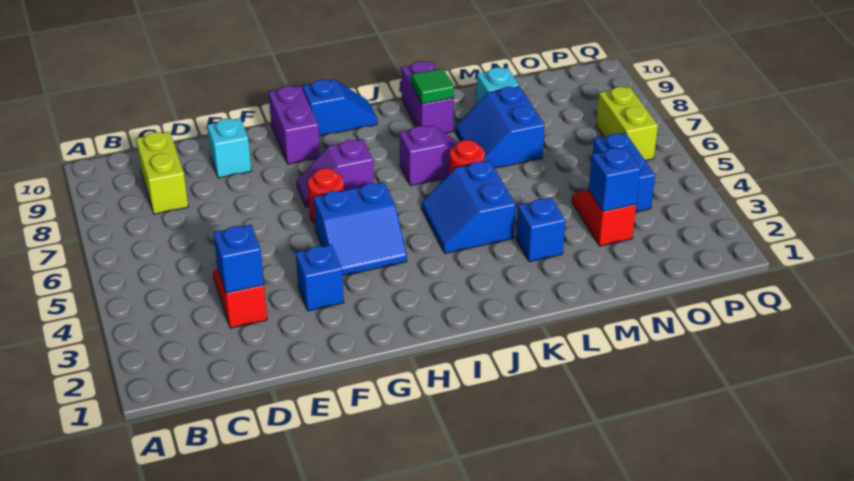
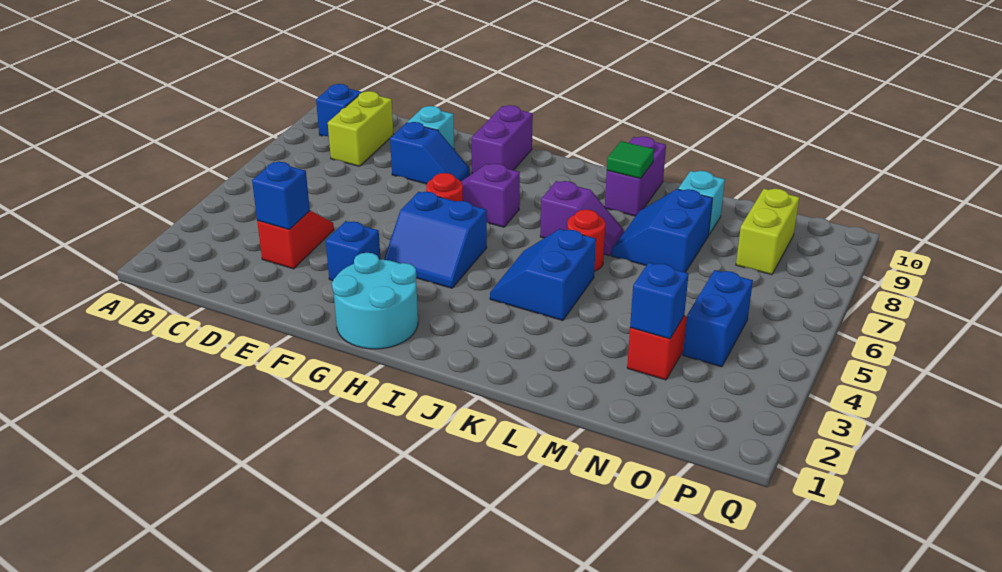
none -> cyan round brick G1:H2 level 1
blue slope H10:I10 level 1 top H -> blue slope E8:F8 level 1 top E
blue brick L3 level 1 -> blue brick B9 level 1
lime brick P6:P7 level 1 -> lime brick O8:O9 level 1

